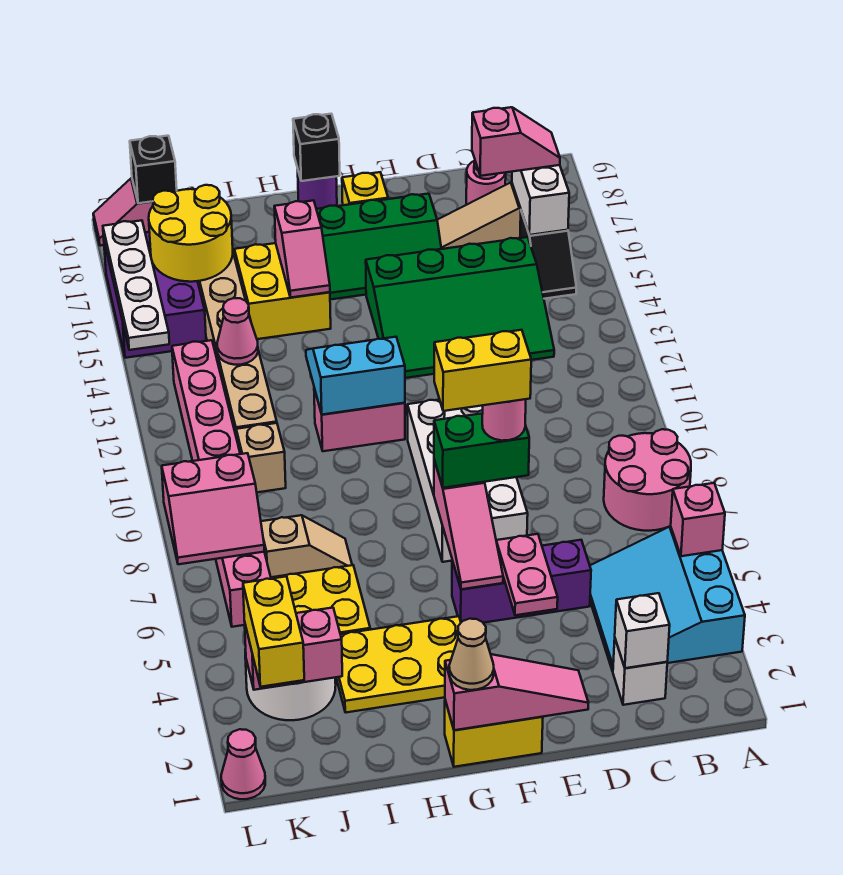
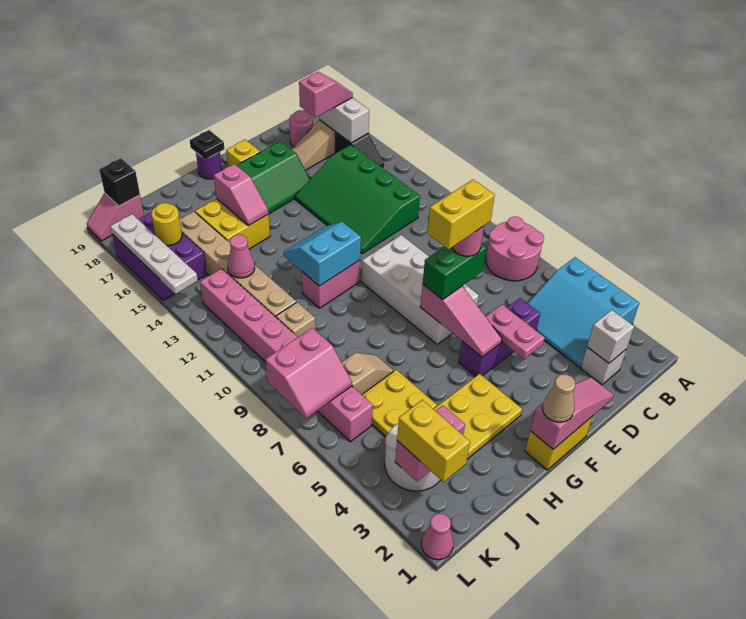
pink brick A5 level 2 -> none
green slope C13:F15 level 1 top 15 -> green slope C12:E15 level 1 top C
black brick G19 level 2 -> black plate G19 level 2
yellow round brick J16:K17 level 2 -> yellow round brick K16 level 2

